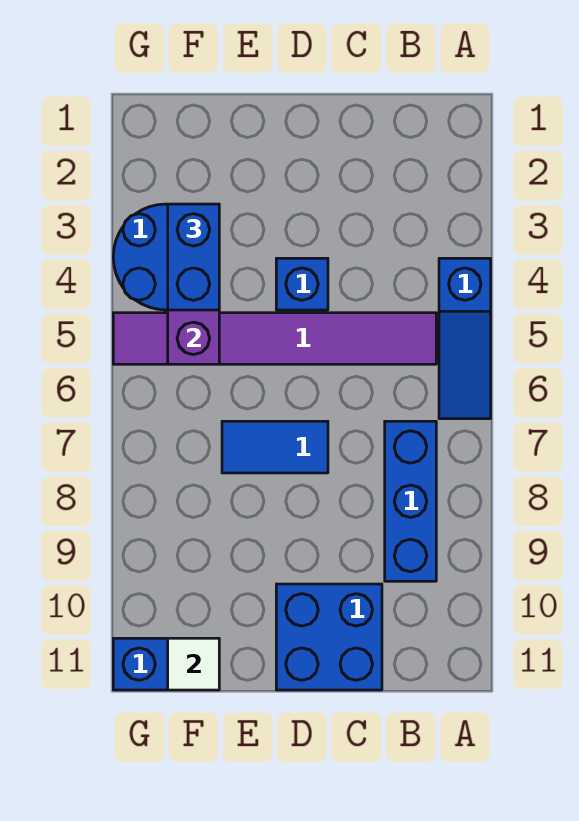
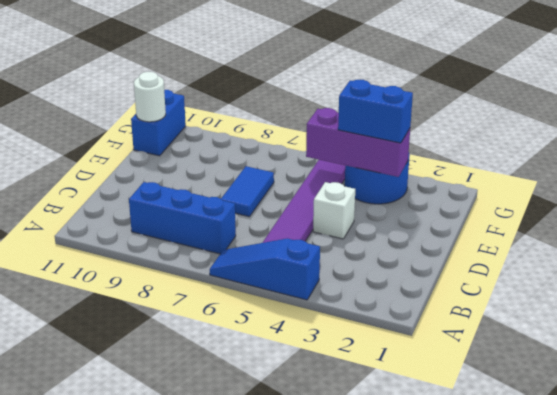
blue brick C10:D11 level 1 -> none
blue brick D4 level 1 -> white brick D4 level 1
white tile F11 level 2 -> white round brick F11 level 2

